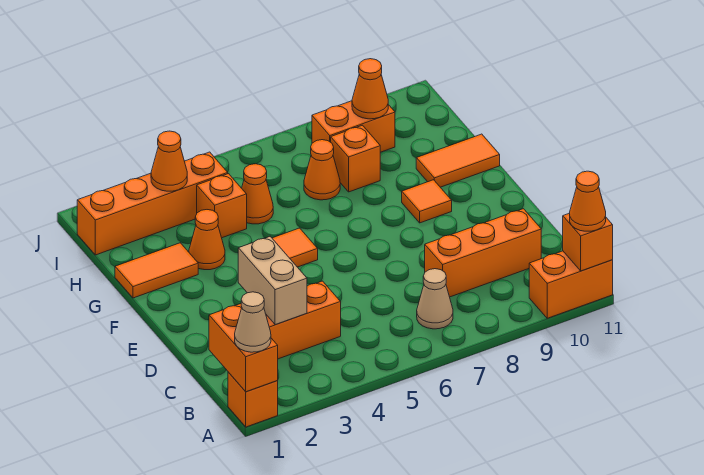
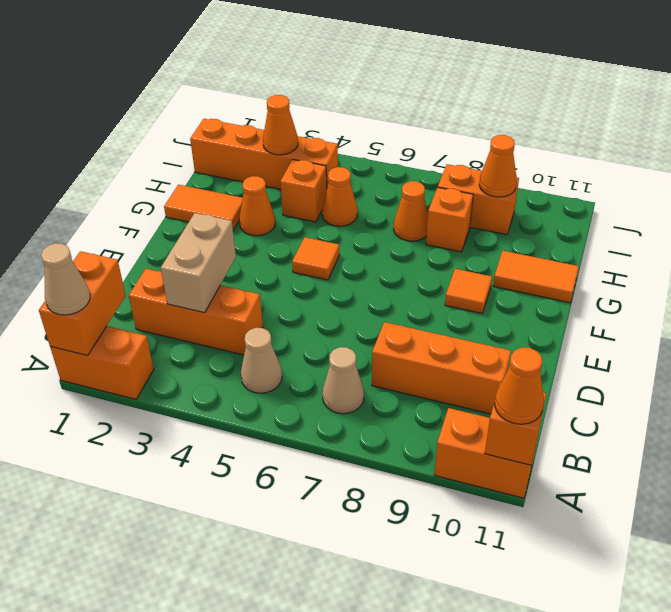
orange brick A1 level 1 -> orange brick A1:A2 level 1
none -> tan cone B5 level 1

